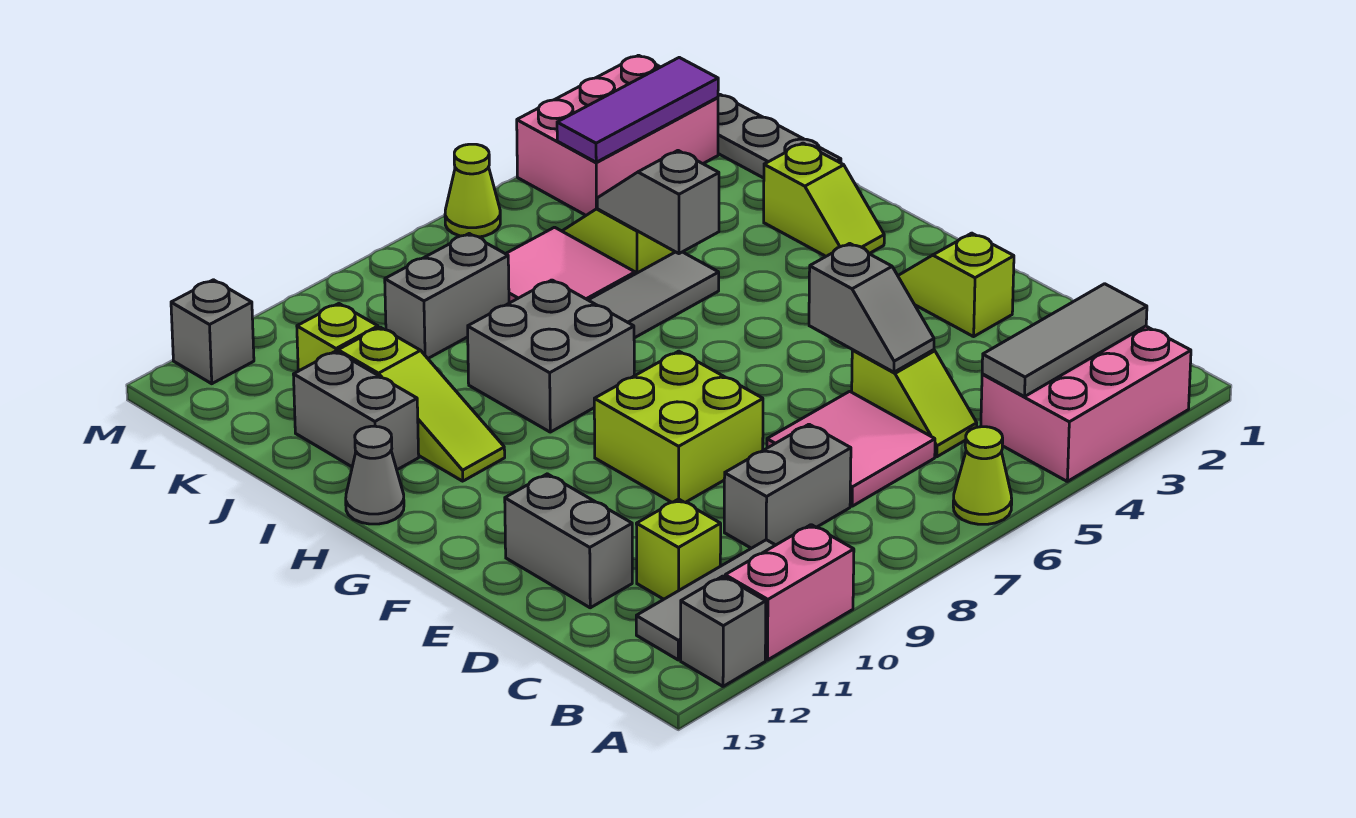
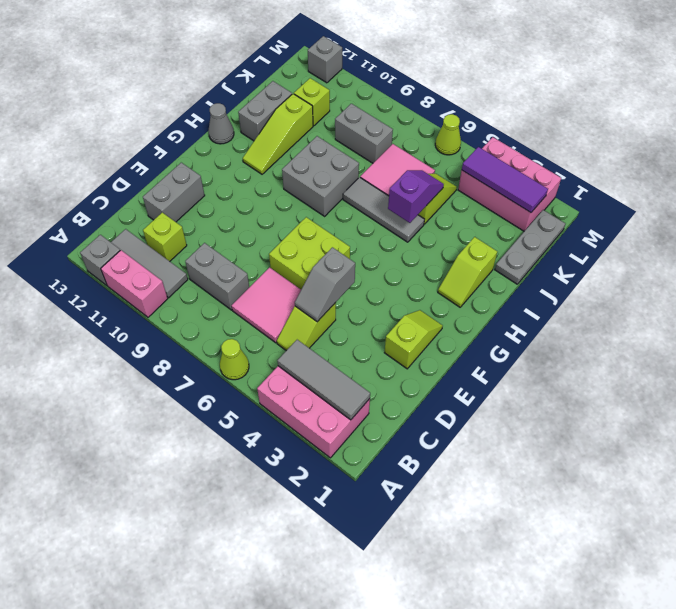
lime brick E8:F9 level 1 -> lime brick E6:F7 level 1
grey slope I5:J5 level 2 top I -> purple slope I5:J5 level 2 top I

